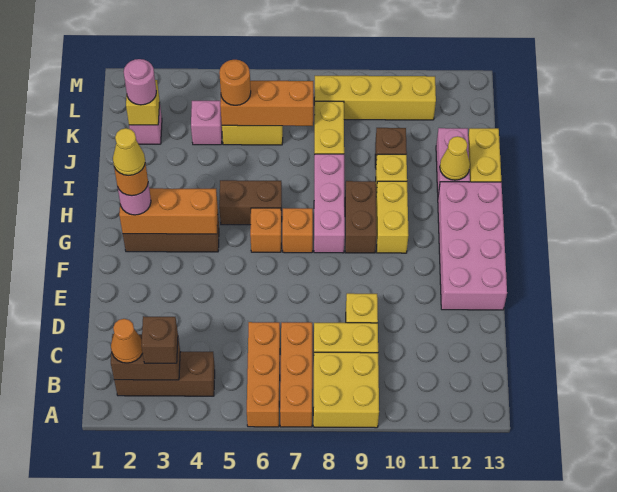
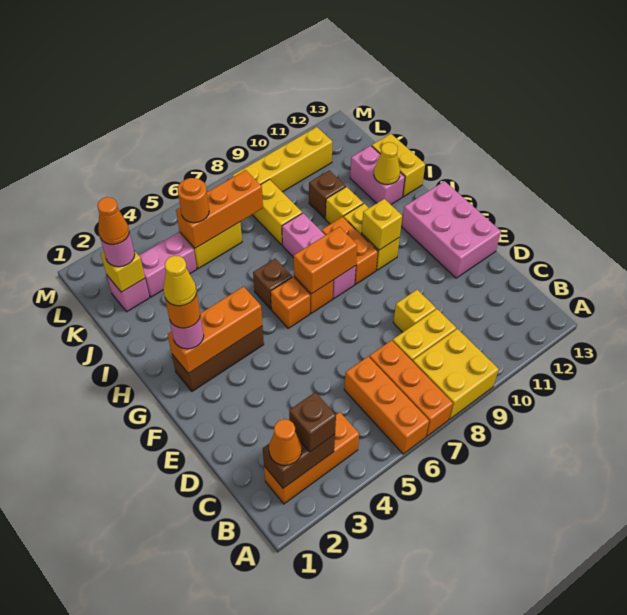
brown brick B2:B4 level 1 -> orange brick B2:B4 level 1
pink brick E12:H13 level 1 -> pink brick E12:G13 level 1
none -> orange brick G7:G8 level 2
brown brick G9:H9 level 1 -> orange brick G9:H9 level 1
none -> yellow brick G10 level 2
brown brick H5:H6 level 1 -> brown brick H6 level 1
none -> orange cone K2 level 4
pink brick K4 level 1 -> pink brick K3:K4 level 1

